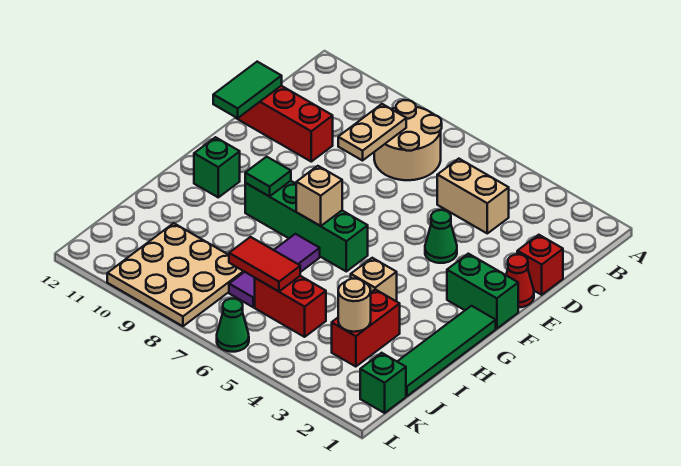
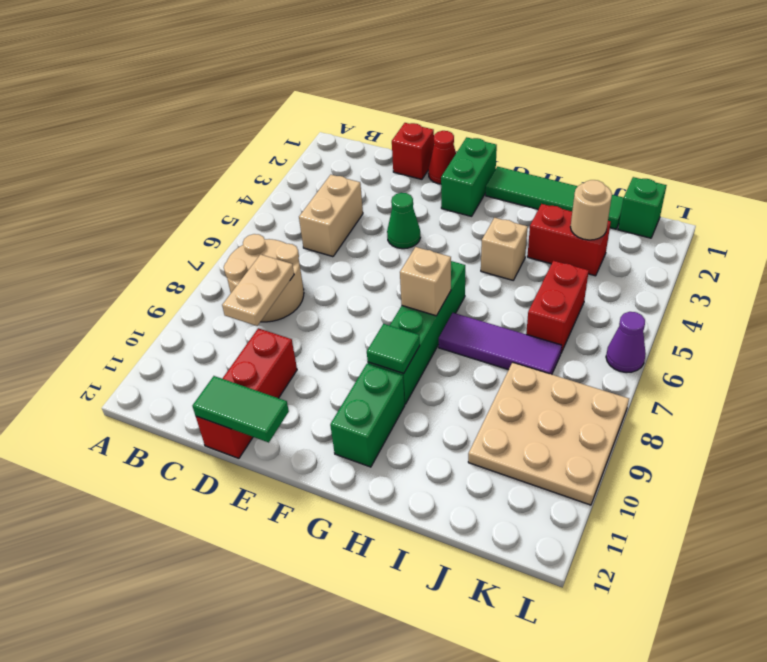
tan plate C8:D8 level 2 -> tan plate C8:C9 level 2
green brick G11 level 1 -> green brick G10:G11 level 1
red tile J6:J7 level 2 -> none
green cone L6 level 1 -> purple cone L6 level 1

